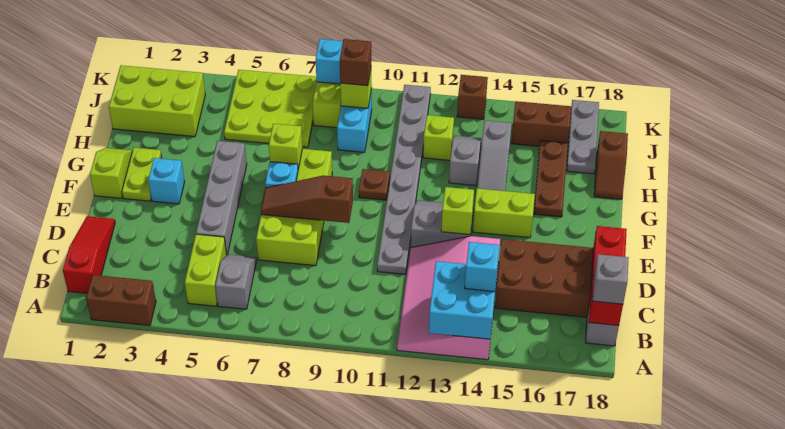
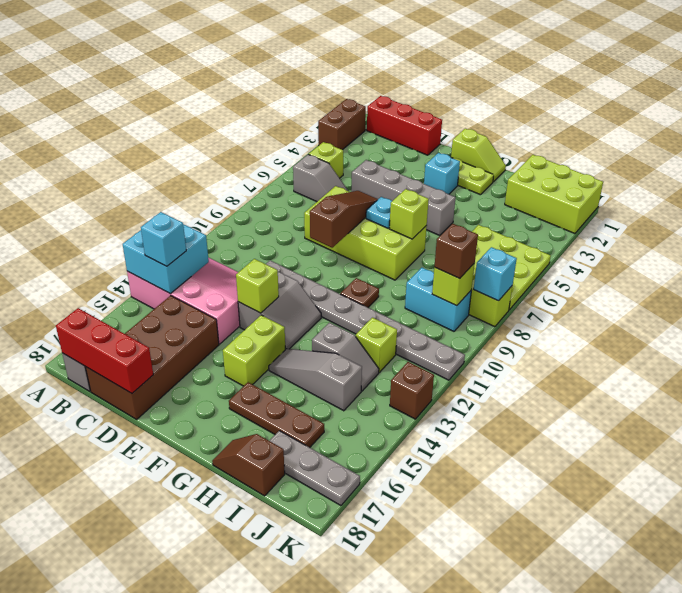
red slope B1:D1 level 1 top B -> red brick B1:D1 level 1
lime brick B5:C5 level 1 -> lime brick B5 level 1
grey brick B18 level 3 -> none
lime brick I1:J3 level 1 -> lime brick I1:K2 level 1
brown brick J15:J16 level 1 -> none

